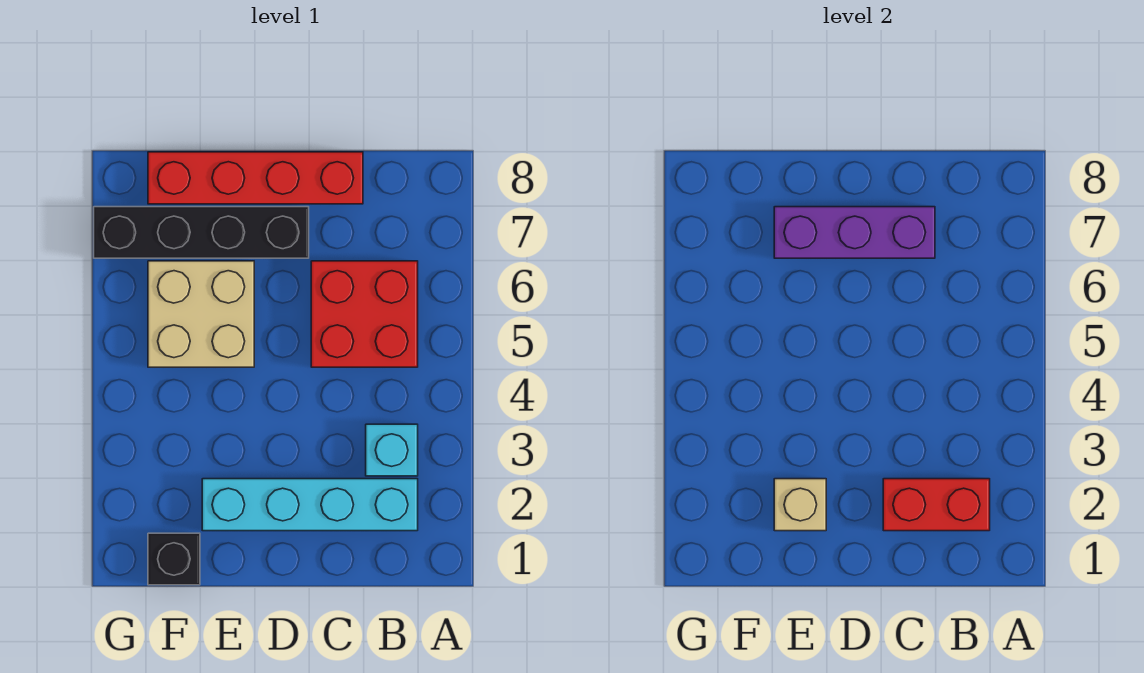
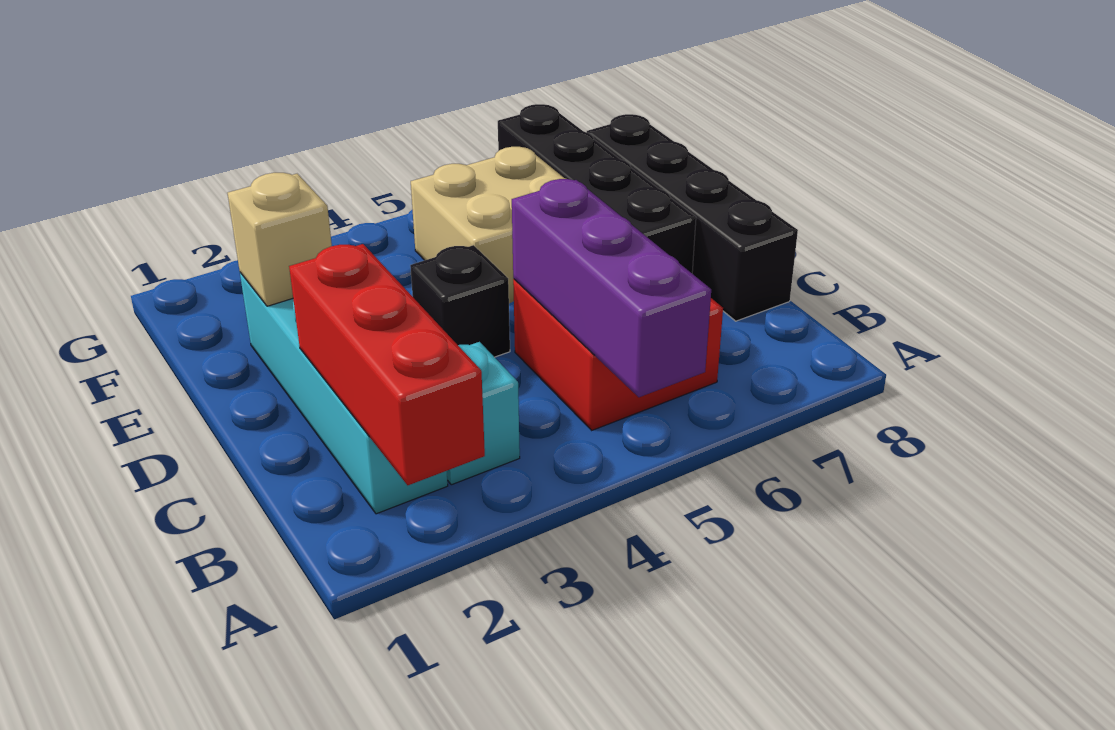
red brick B2:C2 level 2 -> red brick A2:C2 level 2
purple brick C7:E7 level 2 -> purple brick A5:C5 level 2
red brick C8:F8 level 1 -> black brick C8:F8 level 1
black brick F1 level 1 -> black brick D4 level 1

